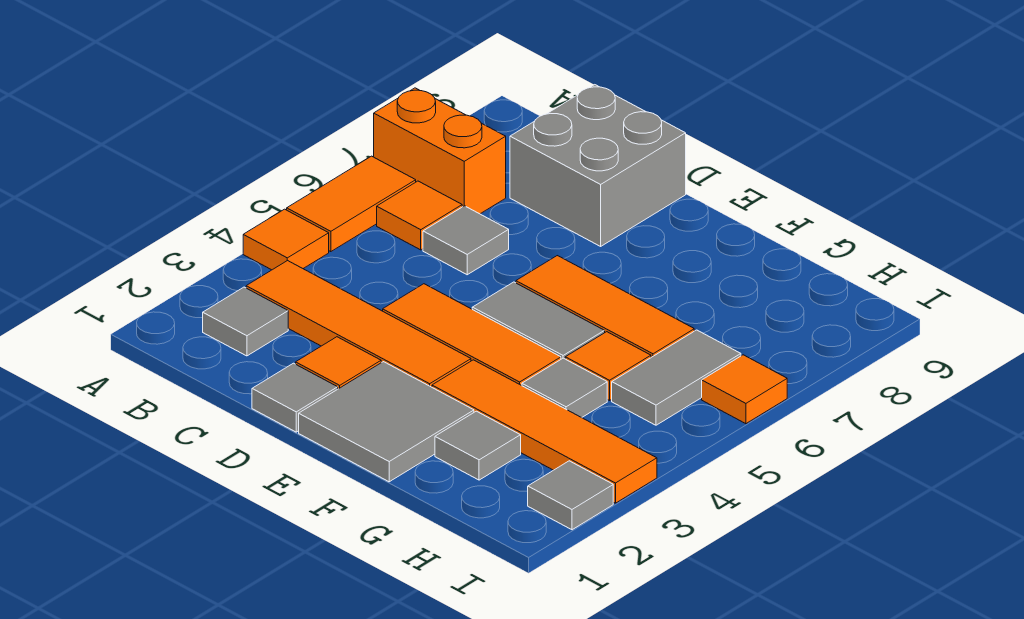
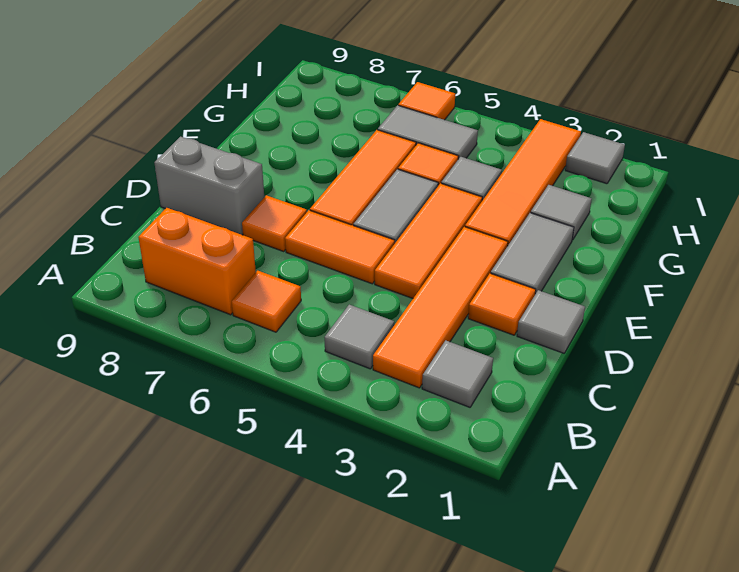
orange tile A4 level 1 -> orange tile D7 level 1
orange tile A5:A6 level 1 -> orange tile D5:D6 level 1
orange brick A7:B7 level 1 -> orange brick B7:B8 level 1
grey tile C6 level 1 -> grey tile B4 level 1
grey brick C8:D9 level 1 -> grey brick D8:D9 level 1
grey tile E1:F2 level 1 -> grey tile E2:F2 level 1

